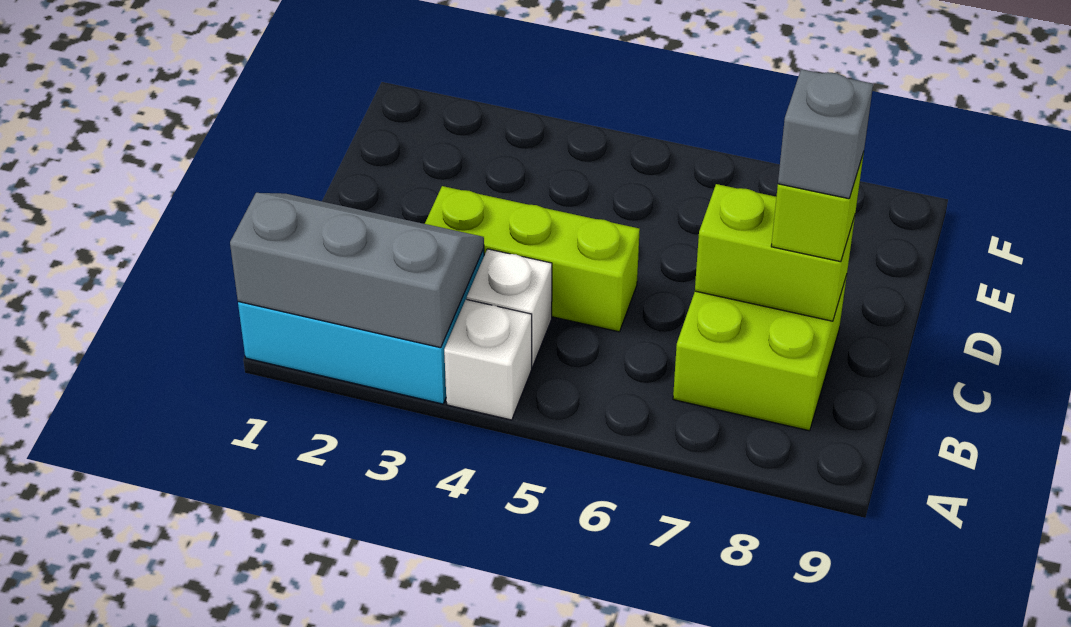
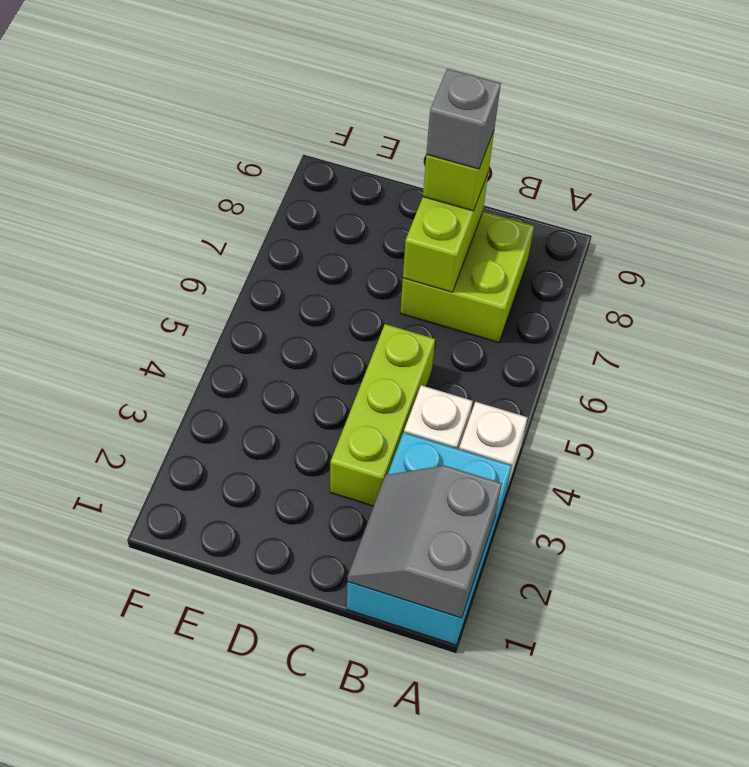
grey slope A1:B3 level 2 top A -> grey slope A1:B2 level 2 top A

